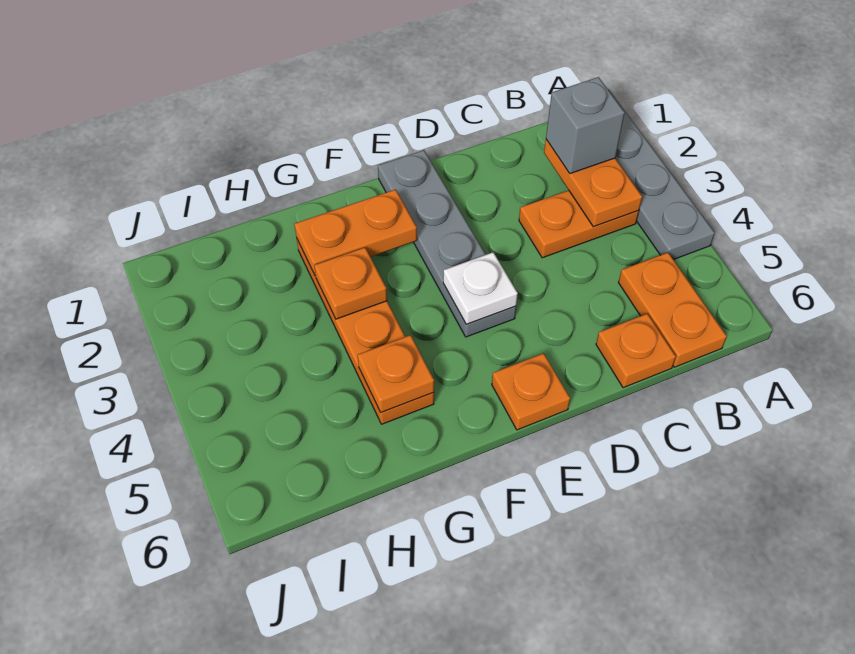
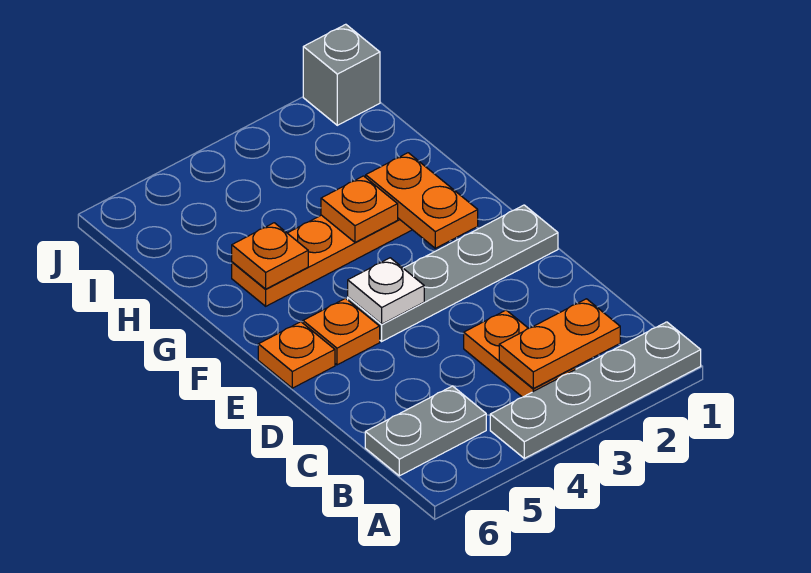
grey brick B2 level 3 -> grey brick J1 level 1
orange plate B5:B6 level 1 -> grey plate B5:B6 level 1
orange plate C6 level 1 -> orange plate E5 level 1

